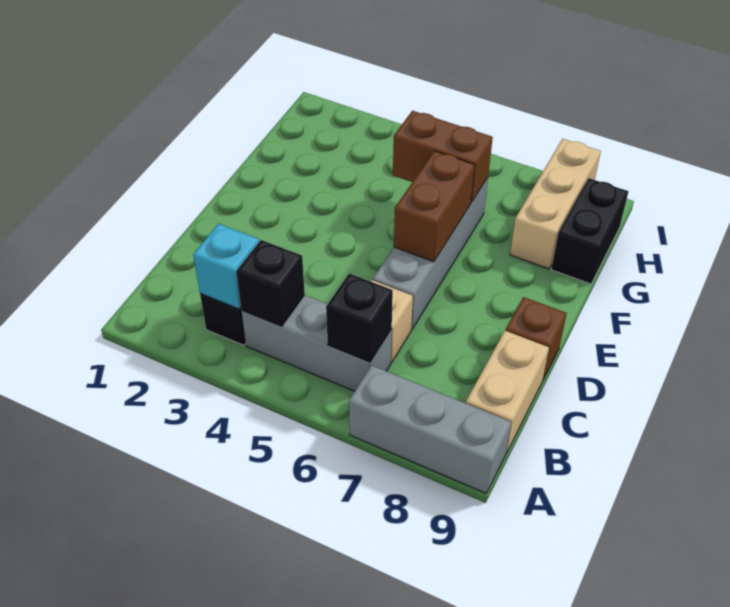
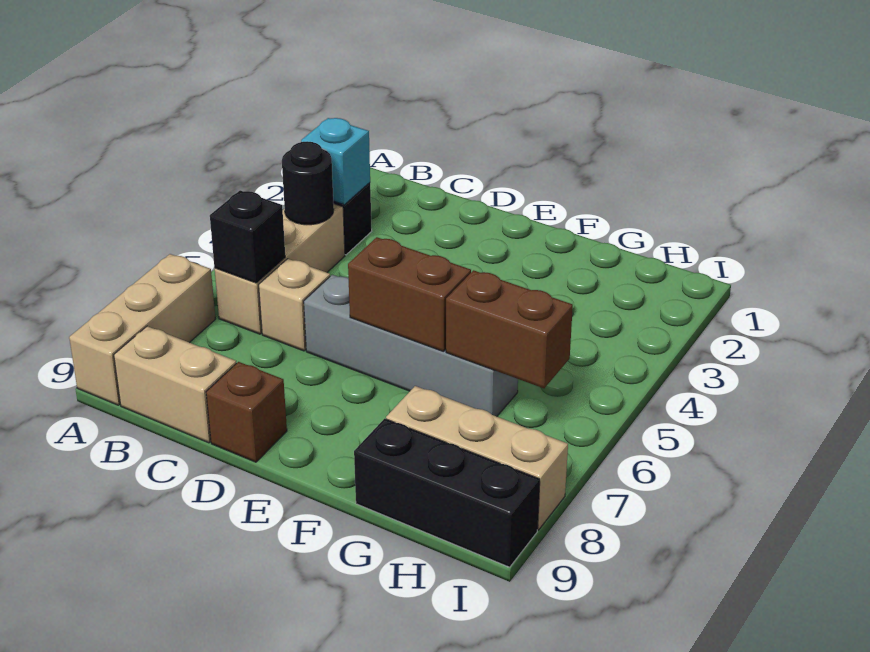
grey brick A7:A9 level 1 -> tan brick A7:A9 level 1
grey brick B4:B6 level 1 -> tan brick B4:B6 level 1
black brick B4 level 2 -> black round brick B4 level 2
brown brick G5:G6 level 2 -> brown brick G6:H6 level 2
black brick G9:H9 level 1 -> black brick G9:I9 level 1

